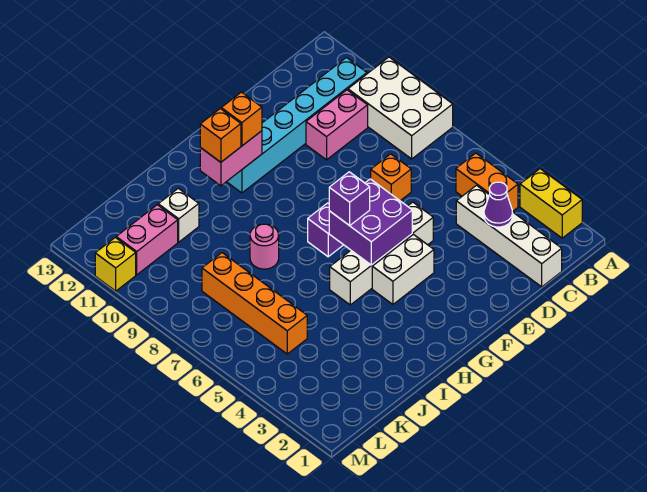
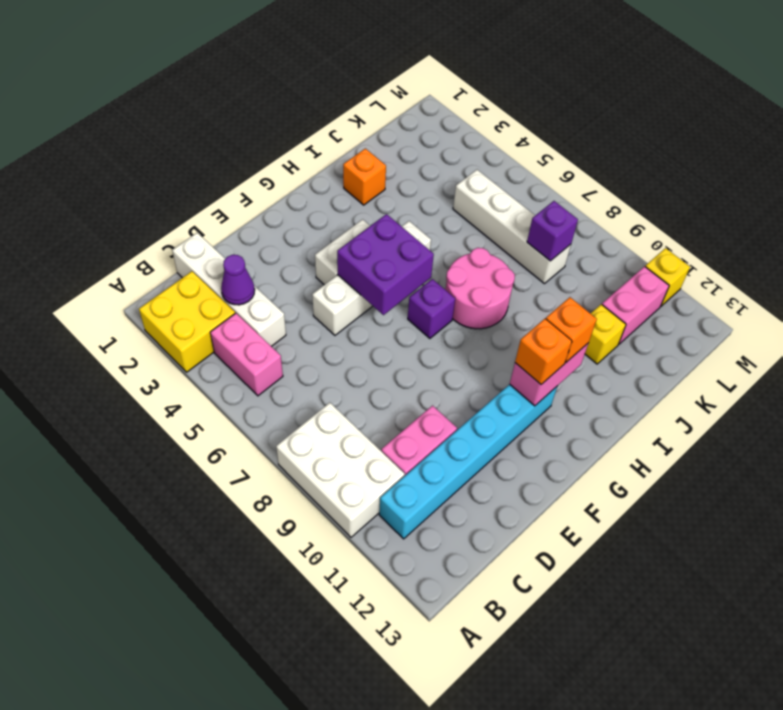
yellow brick A2:A3 level 1 -> yellow brick A2:B3 level 1
orange brick B4:B5 level 1 -> pink brick B4:B5 level 1
orange brick D7 level 1 -> orange brick I2 level 1
purple brick G6 level 3 -> purple brick K8 level 2
pink round brick I8 level 1 -> pink round brick H7:I8 level 1
white brick J11 level 1 -> yellow brick J11 level 1
orange brick K5:K8 level 1 -> white brick K5:K8 level 1

